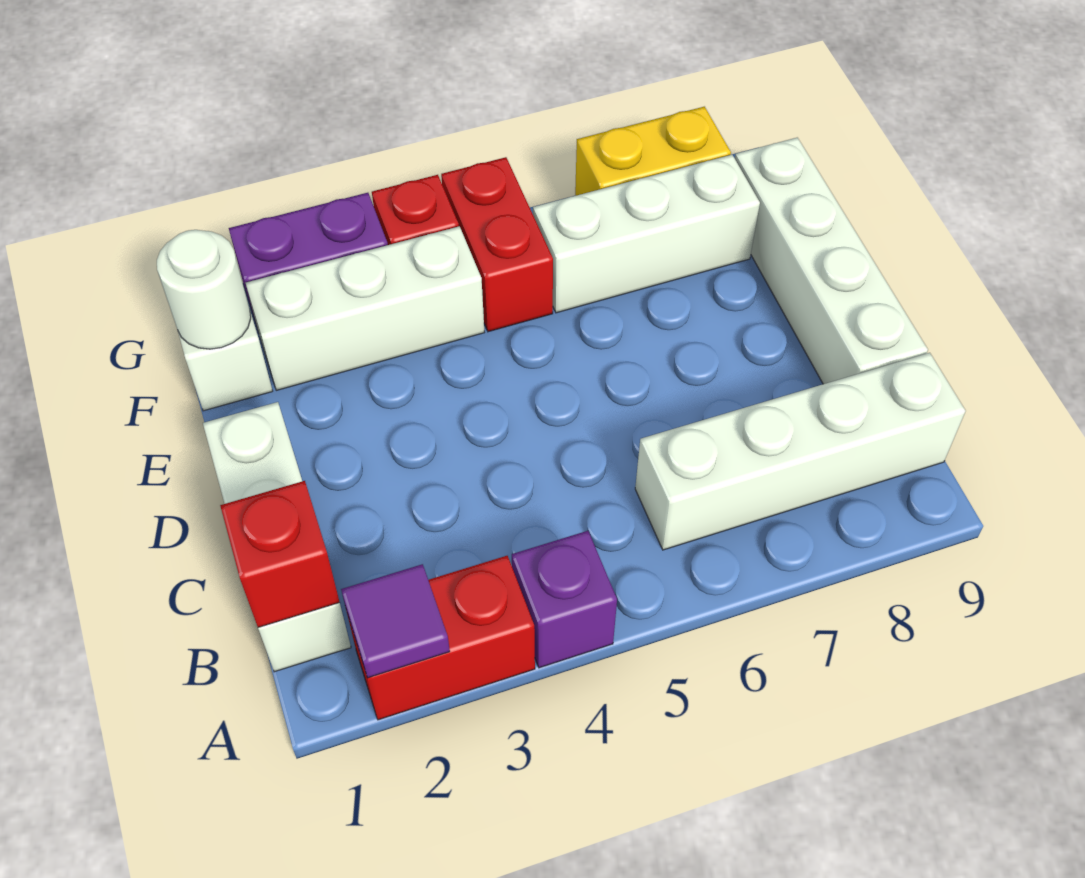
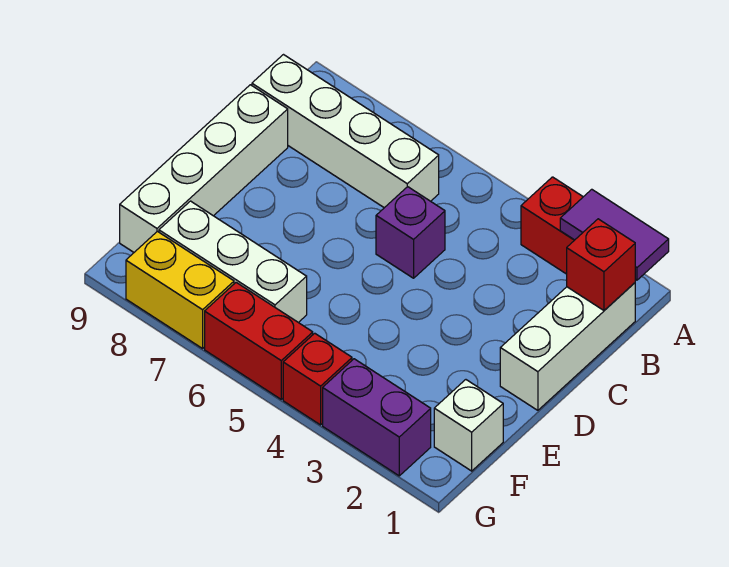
purple tile A2 level 2 -> purple tile A1:A2 level 2
purple brick A4 level 1 -> purple brick C5 level 1
white round brick F1 level 2 -> none
white brick F2:F4 level 1 -> none
red brick F5:G5 level 1 -> red brick G5:G6 level 1

